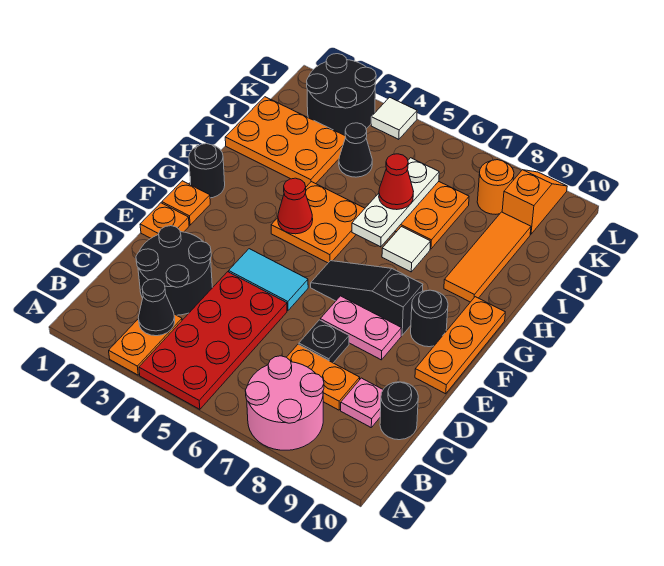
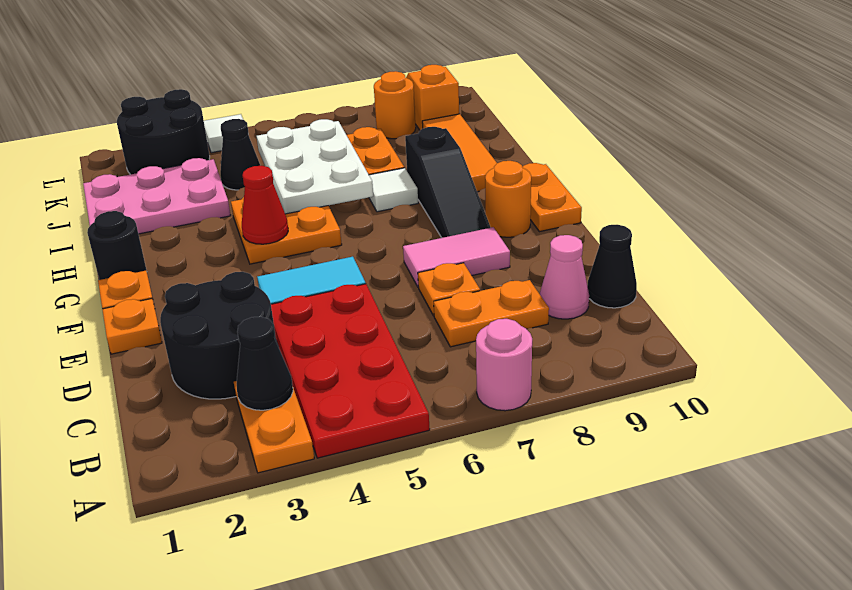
pink round brick A7:B8 level 1 -> pink round brick A7 level 1
pink plate C9 level 1 -> pink cone C9 level 1
black round brick C10 level 1 -> black cone C10 level 1
black plate D7 level 1 -> orange plate D7 level 1
pink plate E7:E8 level 1 -> pink tile E7:E8 level 1
orange plate E10:G10 level 1 -> orange plate F10:G10 level 1
black slope F6:F8 level 1 top 8 -> black slope F8:H8 level 1 top H
black round brick F9 level 1 -> orange round brick F9 level 1
white plate H6:J6 level 2 -> white plate H5:J6 level 2
orange plate I1:J3 level 1 -> pink plate I1:J3 level 1
red cone I6 level 3 -> none

